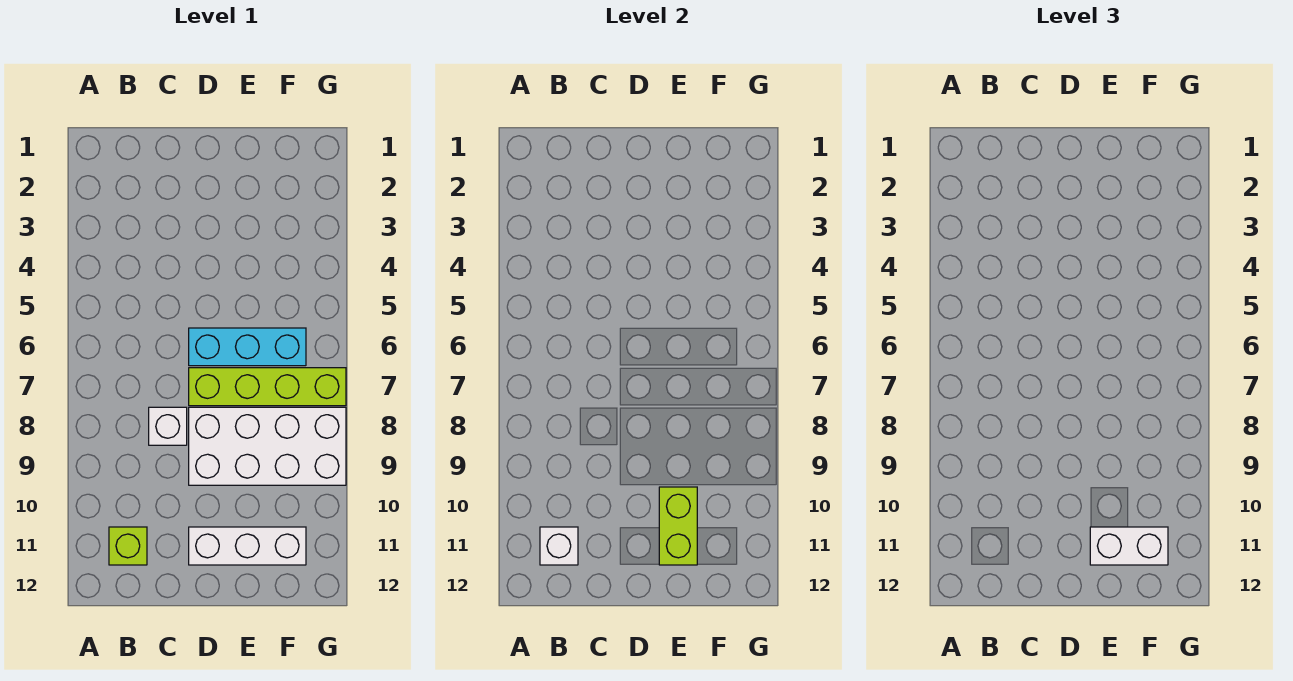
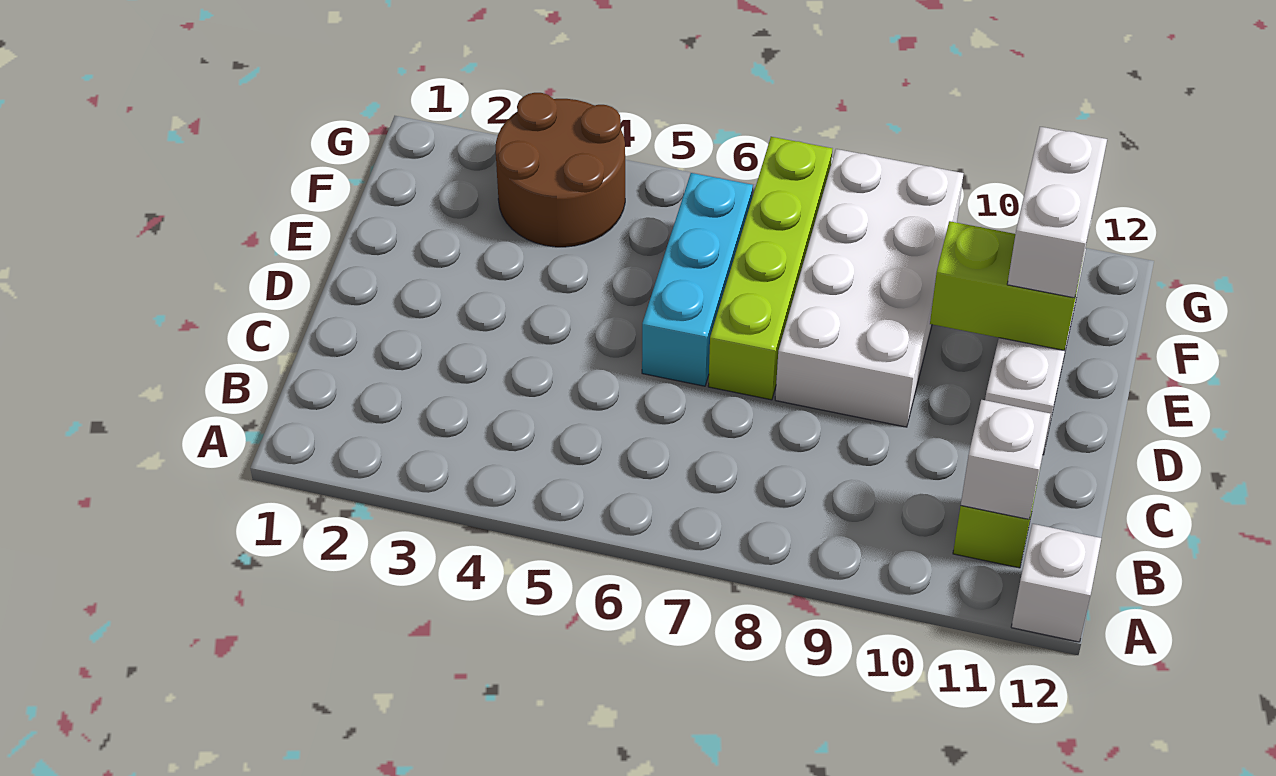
white brick C8 level 1 -> white brick A12 level 1
none -> brown round brick F3:G4 level 1

